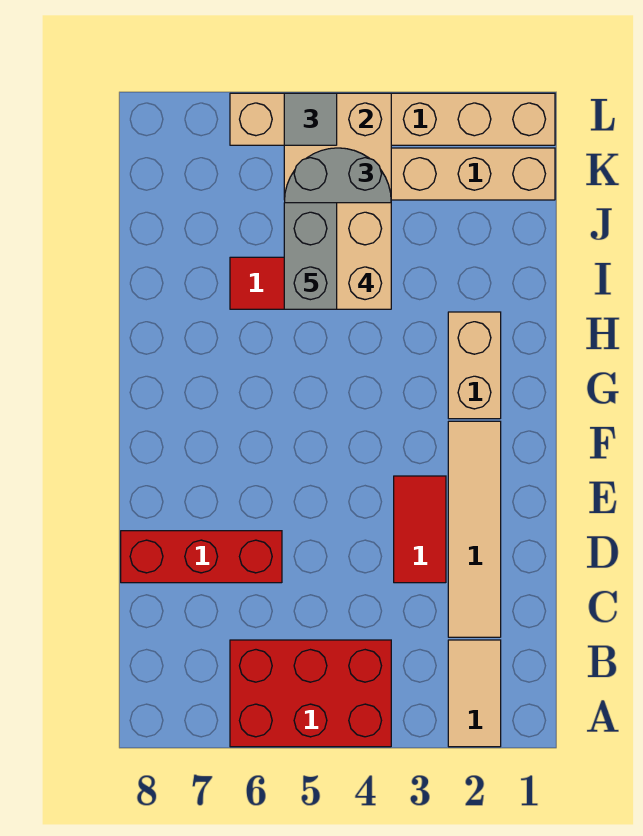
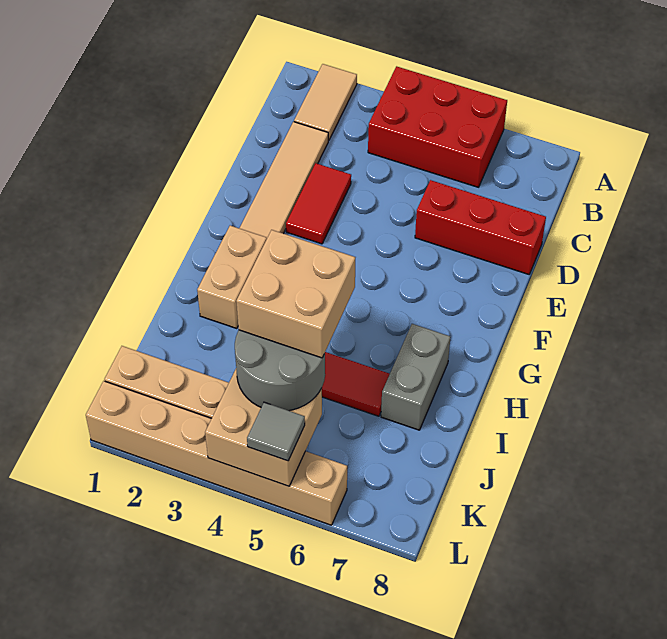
grey brick I5:J5 level 5 -> grey brick H7:I7 level 1

